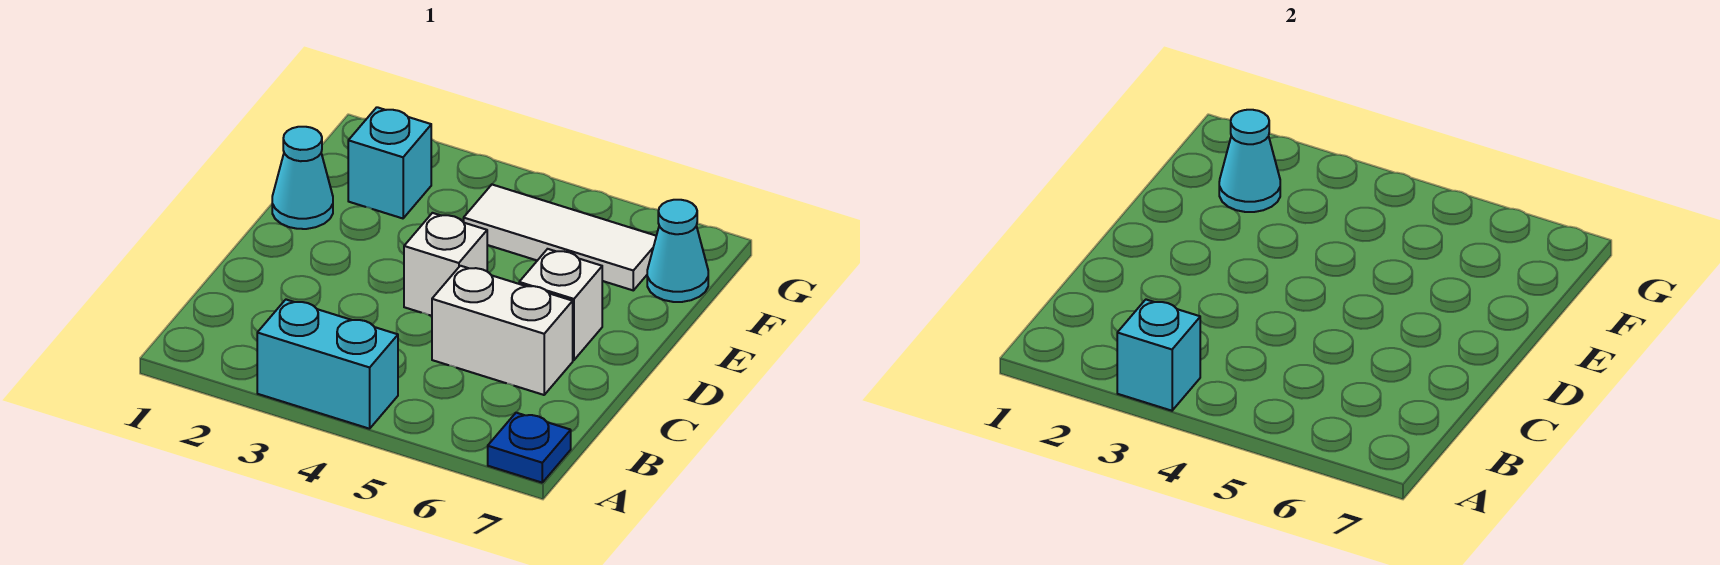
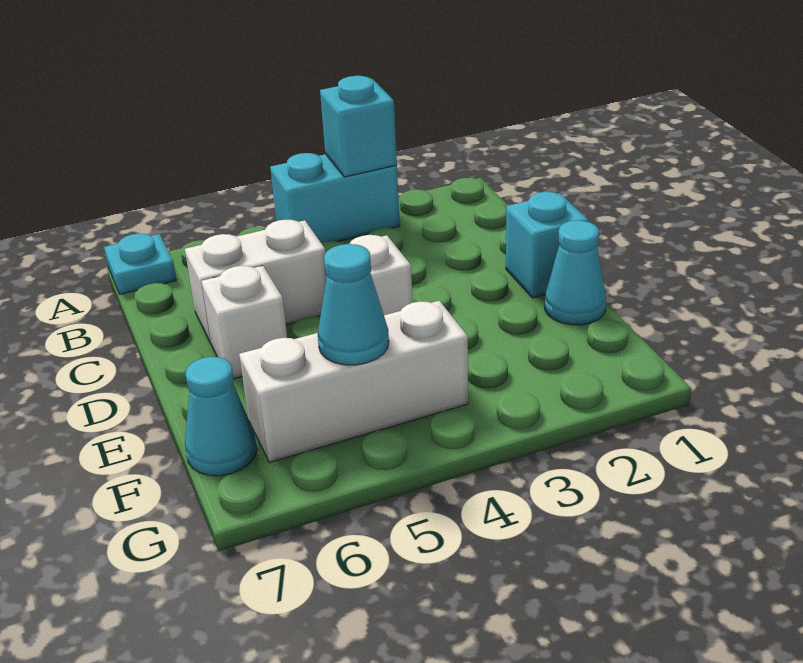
blue plate A7 level 1 -> cyan plate A7 level 1
cyan brick F2 level 1 -> cyan brick D1 level 1
cyan cone F2 level 2 -> cyan cone F5 level 2
white tile F4:F6 level 1 -> white brick F4:F6 level 1

